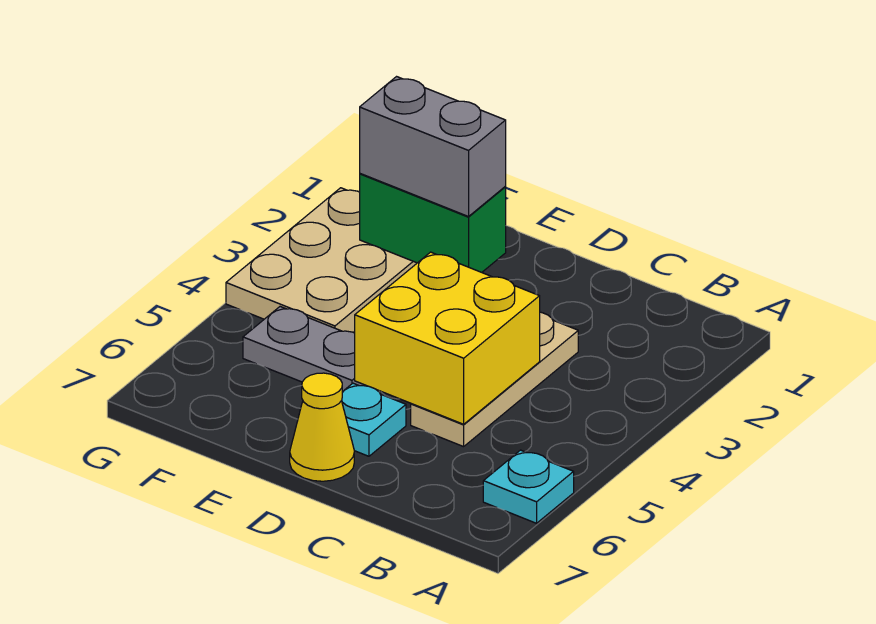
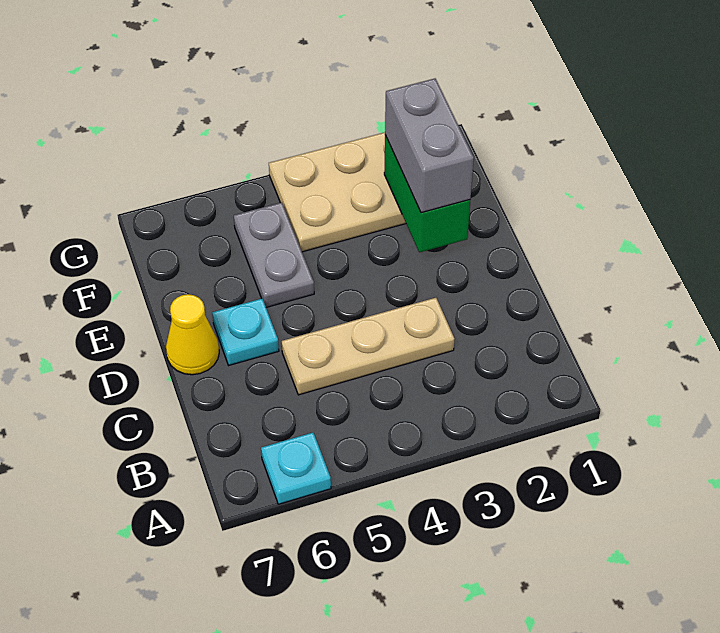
yellow brick C4:D5 level 2 -> none

